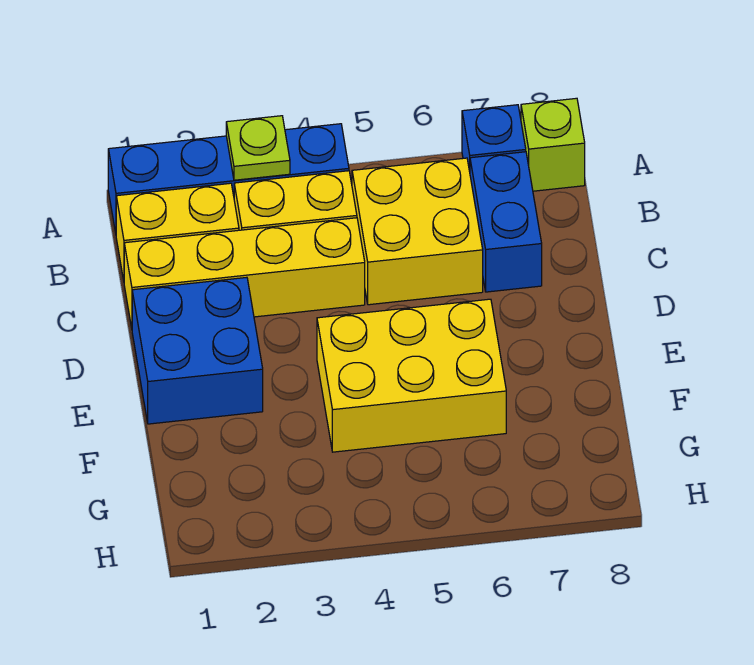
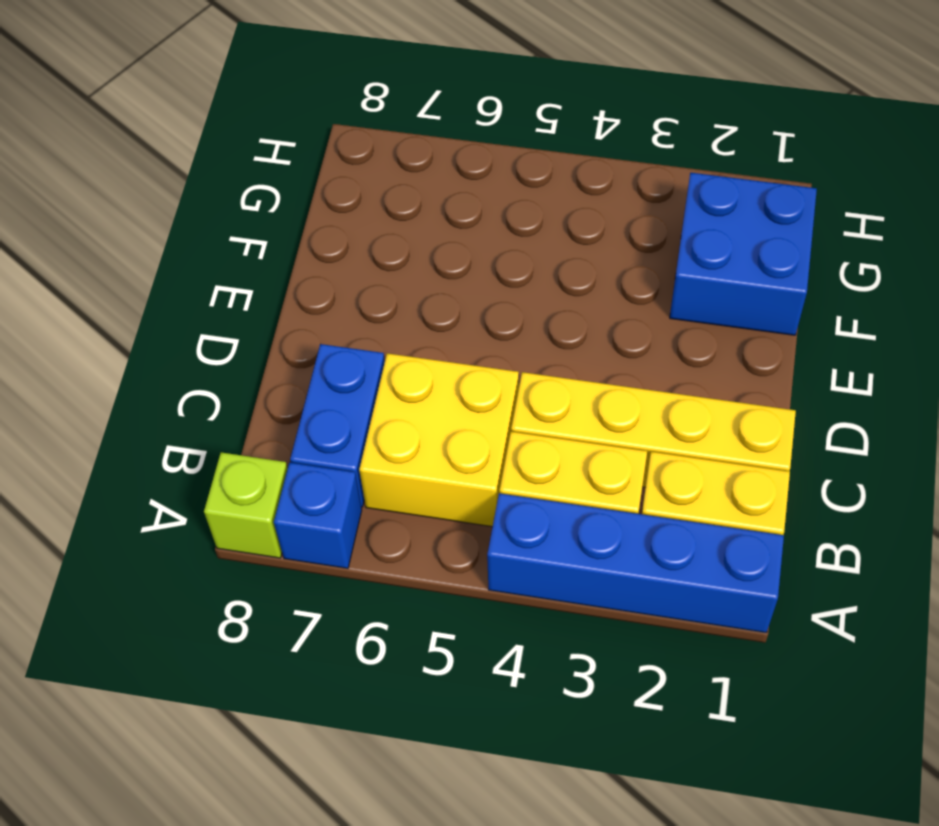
lime plate A3 level 2 -> none
blue brick D1:E2 level 1 -> blue brick F1:G2 level 1
yellow brick E4:F6 level 1 -> none

